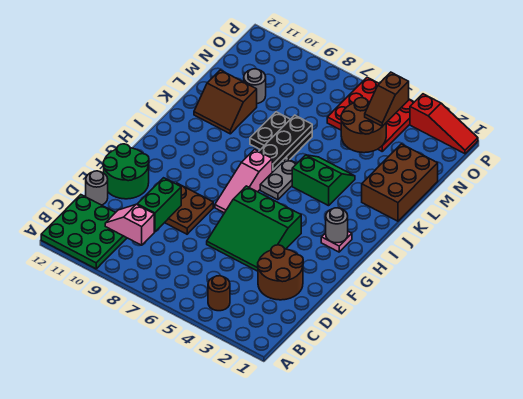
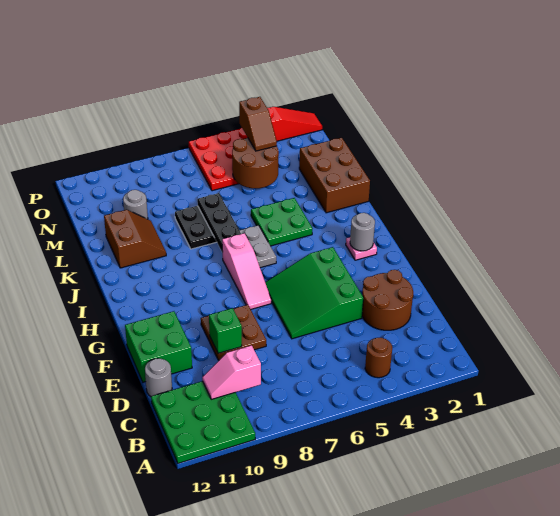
green brick D9:E9 level 2 -> green brick E9 level 2
green slope E4:G6 level 1 top G -> green slope E4:G6 level 1 top 4
green round brick E11:F12 level 1 -> green brick E11:F12 level 1
green slope J4:K5 level 1 top J -> green plate J4:K5 level 1
brown slope K10:L11 level 1 top L -> brown slope K10:L11 level 1 top 11

